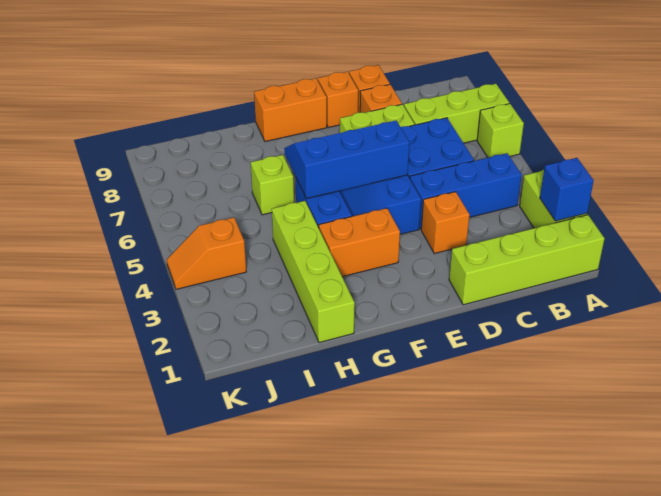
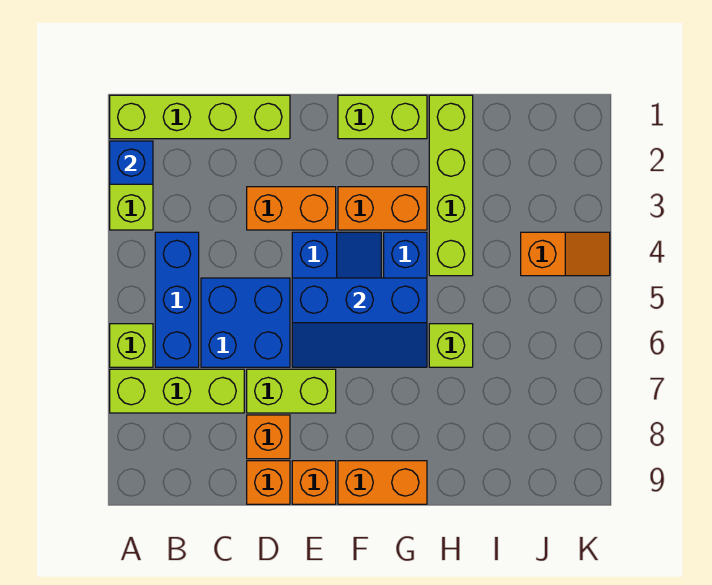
blue brick B4:D4 level 1 -> blue brick B4:B6 level 1
orange brick D3 level 1 -> orange brick D3:E3 level 1
none -> lime brick F1:G1 level 1

